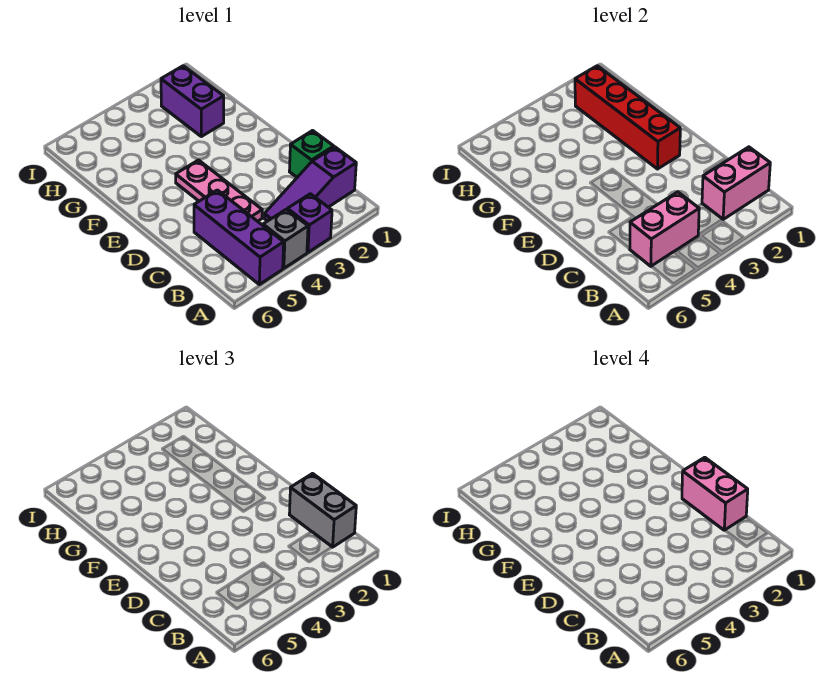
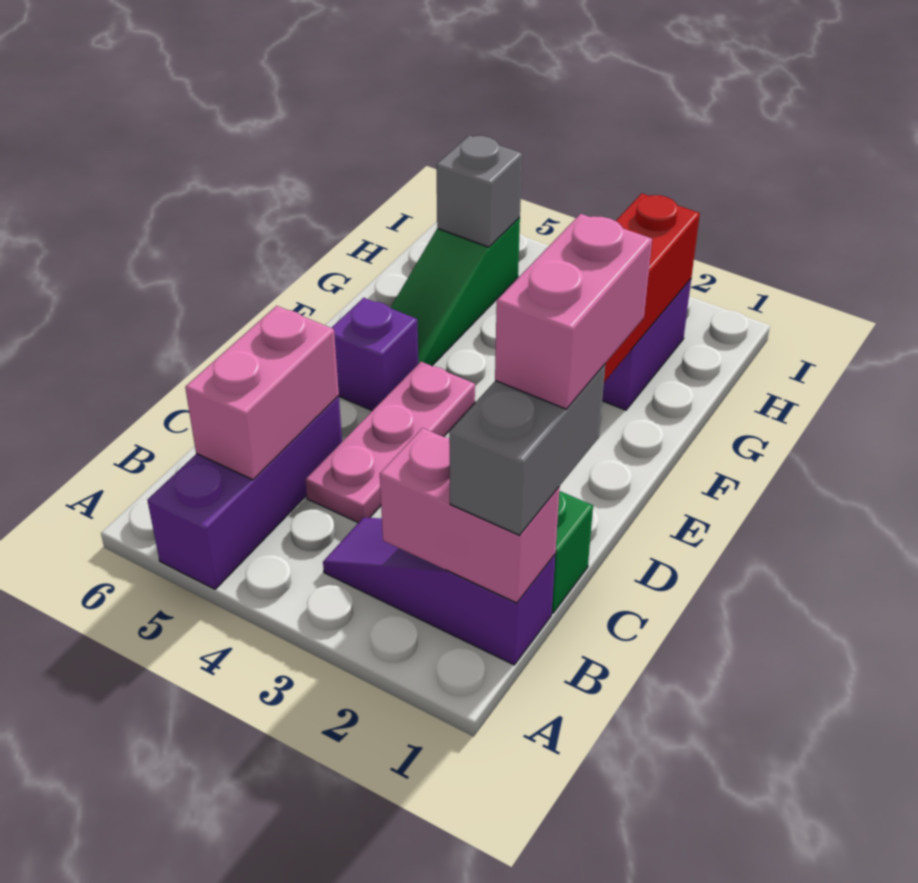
purple brick A3 level 1 -> purple brick E5 level 1
grey brick A4 level 1 -> grey brick H5 level 2
pink brick B4:B5 level 2 -> pink brick B5:C5 level 2
none -> green slope F5:H5 level 1 top H

